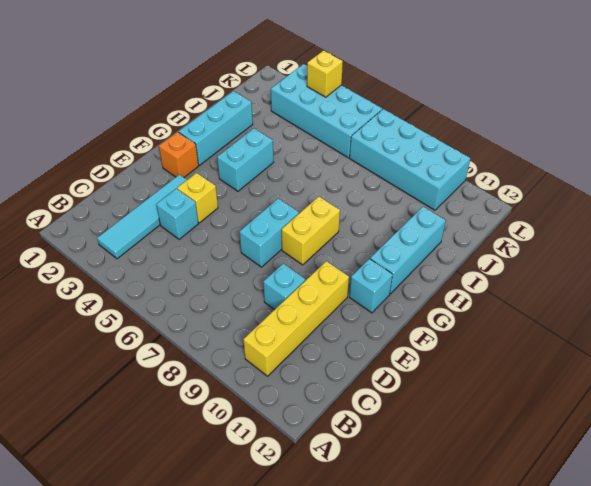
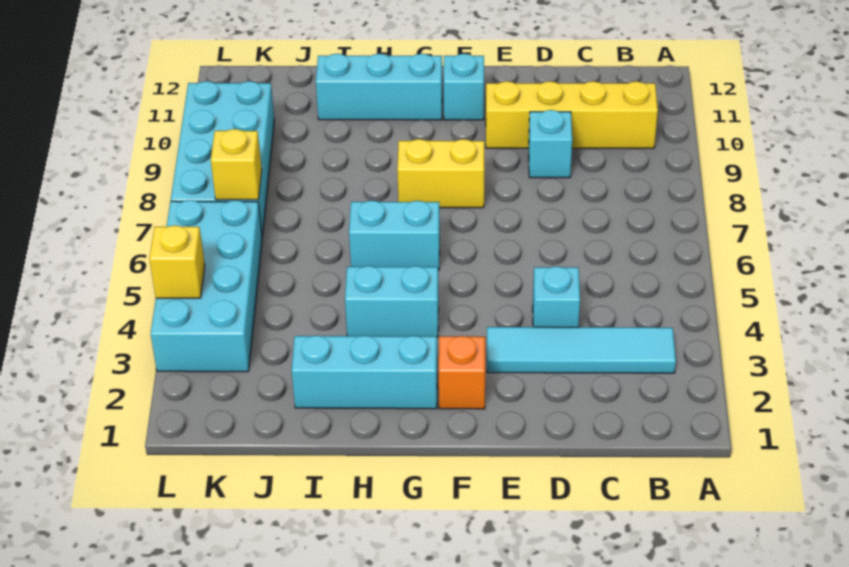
yellow brick E4 level 1 -> yellow brick K7 level 2
cyan brick E7:F7 level 1 -> cyan brick G6:H6 level 1

